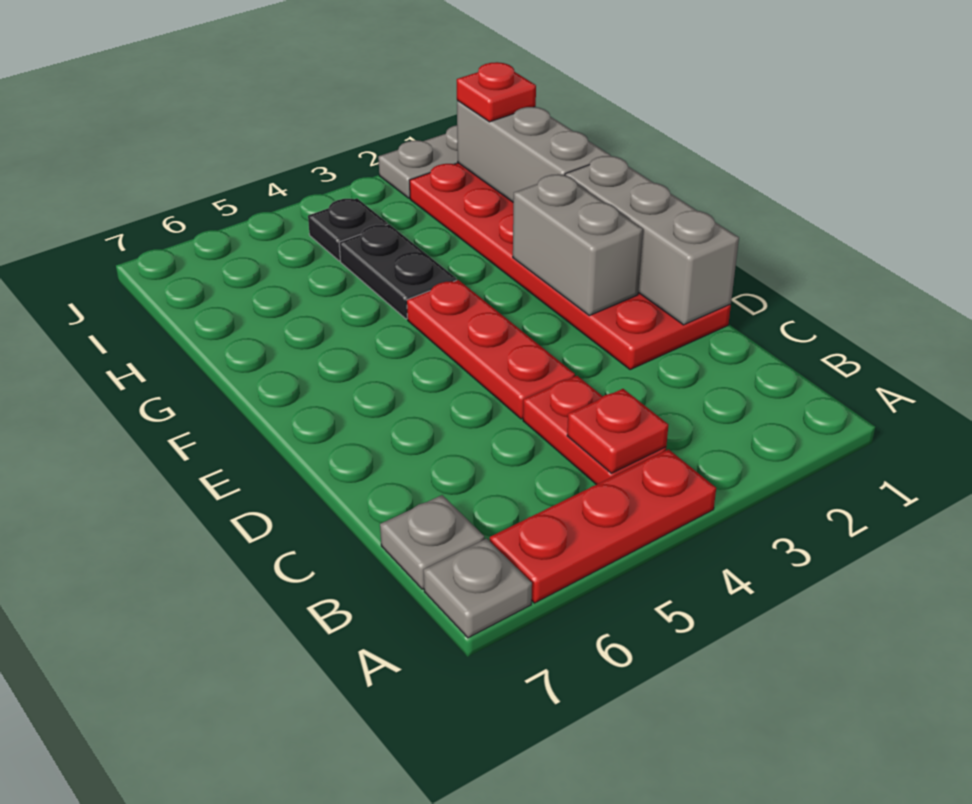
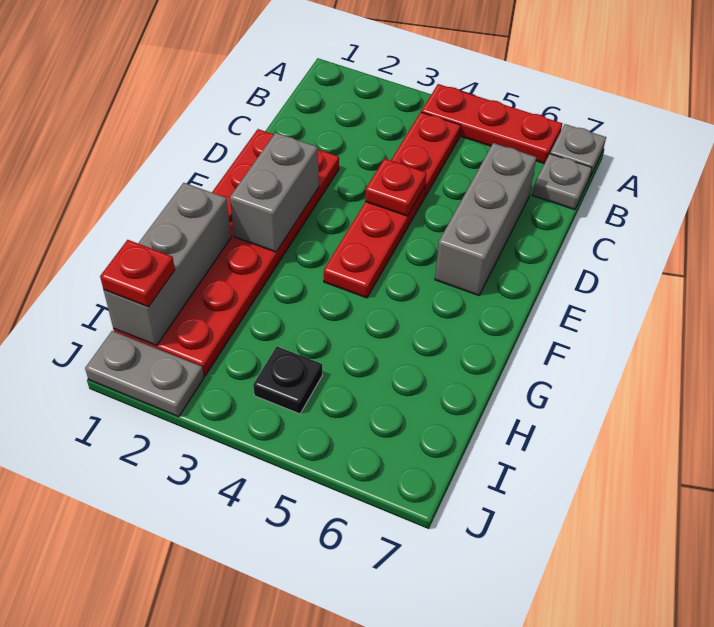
red plate B4 level 2 -> red plate D4 level 2
grey brick D1:F1 level 2 -> grey brick C6:E6 level 1
black plate G4:H4 level 1 -> none

